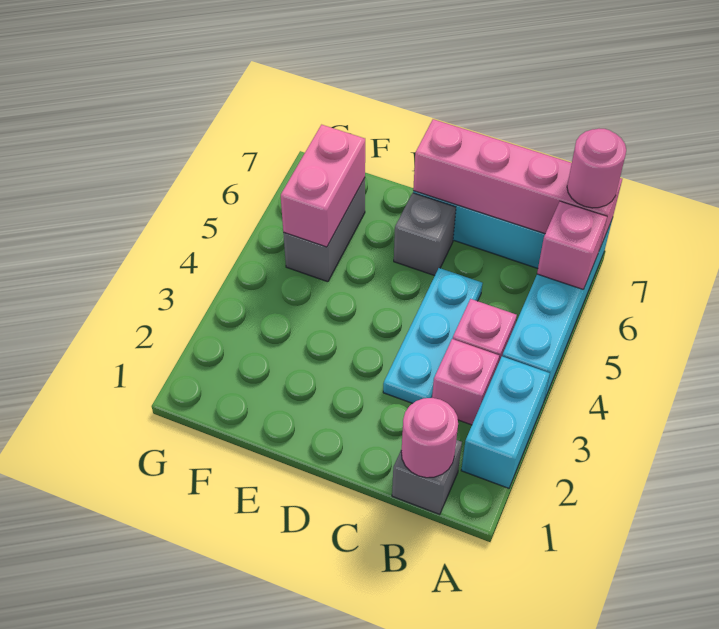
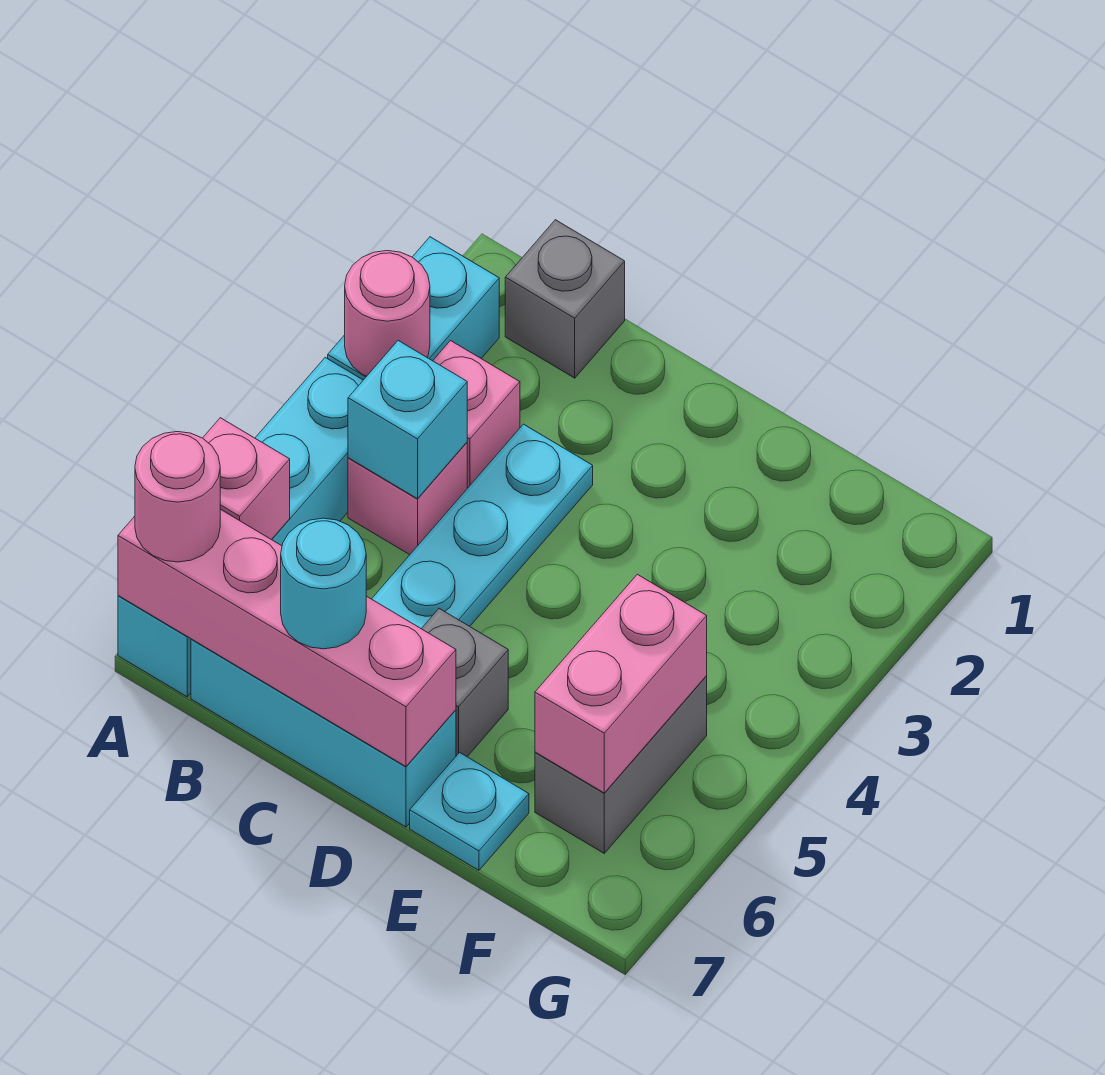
pink round brick B1 level 2 -> pink round brick A3 level 2
none -> cyan brick B4 level 2
none -> cyan round brick C7 level 3
none -> cyan plate E7 level 1

